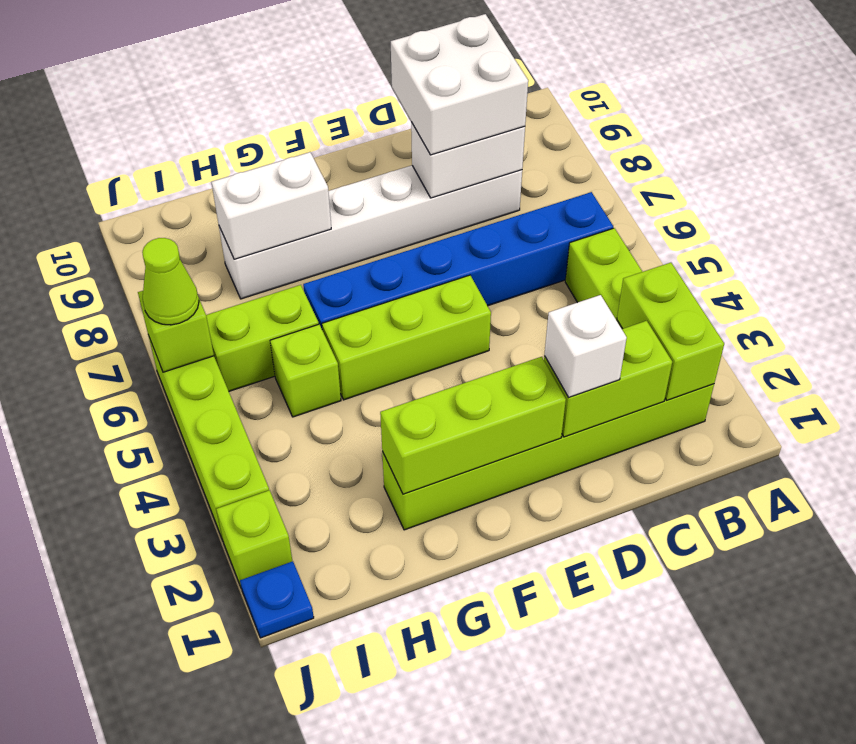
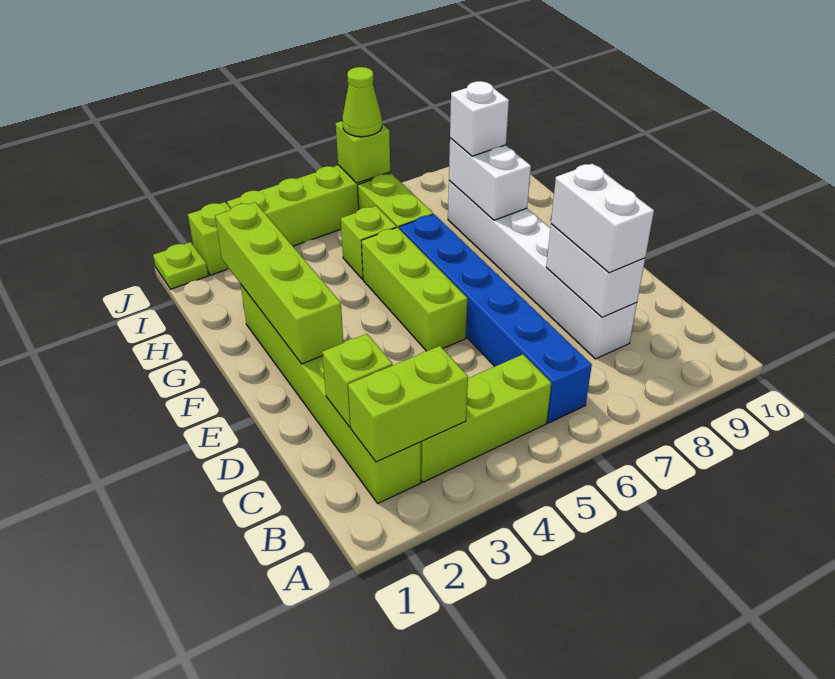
lime brick C2:D2 level 2 -> lime brick C2 level 2
white brick C8:D9 level 3 -> white brick C8:D8 level 3
white brick D2 level 3 -> white brick H8 level 3
lime brick E2:G2 level 2 -> lime brick E2:H2 level 2
blue plate J1 level 1 -> lime plate J1 level 1

